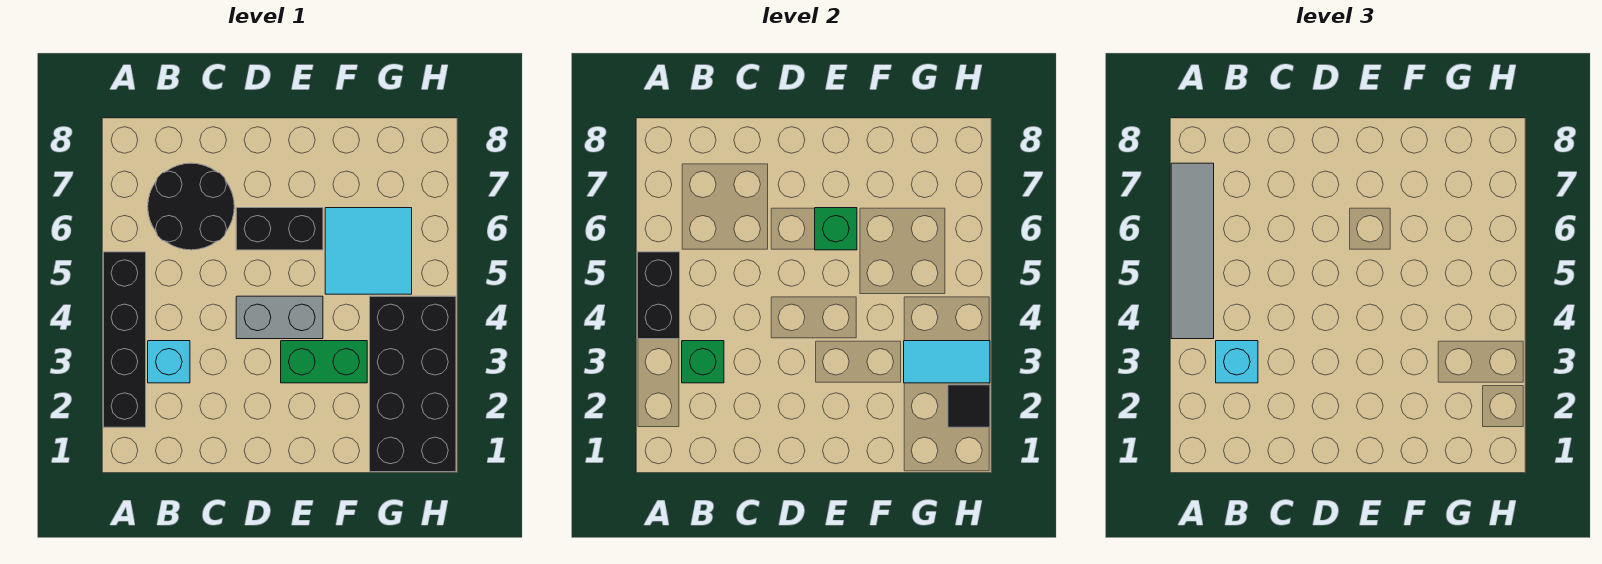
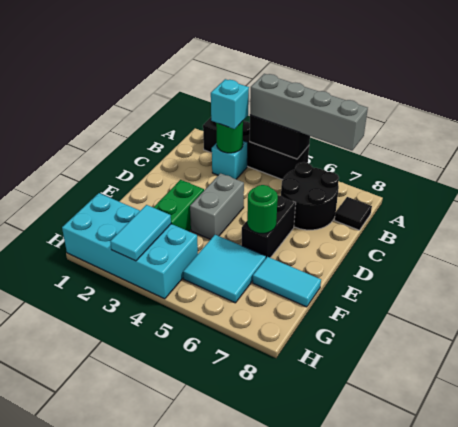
grey tile A4:A7 level 3 -> grey brick A4:A7 level 3
green brick B3 level 2 -> green round brick B3 level 2
green brick E6 level 2 -> green round brick E6 level 2
none -> cyan tile F7:F8 level 1
black brick G1:H4 level 1 -> cyan brick G1:H4 level 1
black tile H2 level 2 -> black tile B8 level 1

